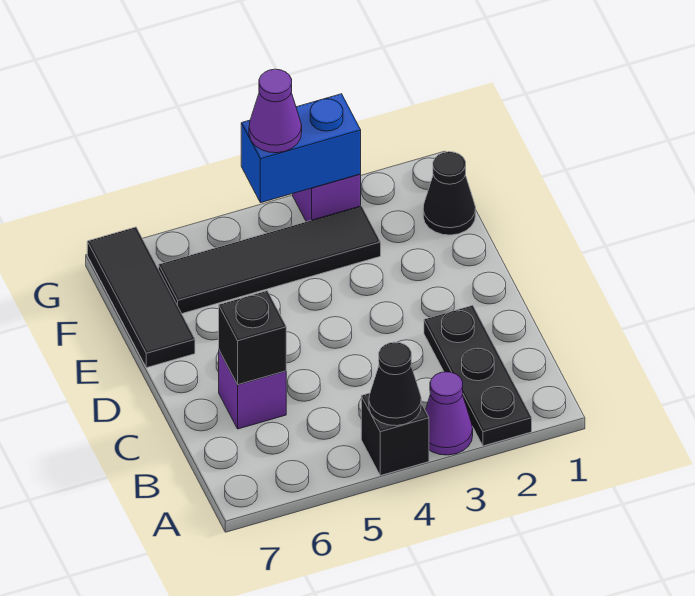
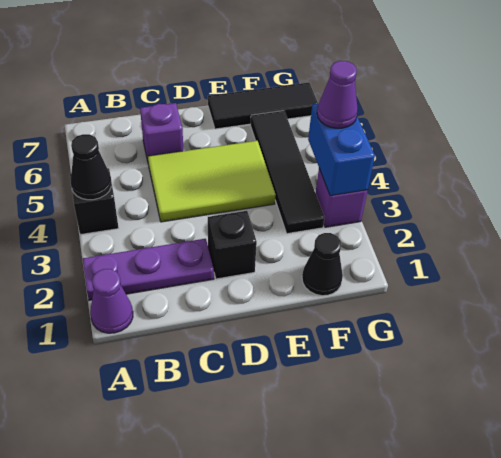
black plate A2:C2 level 1 -> purple plate A2:C2 level 1
purple cone A3 level 1 -> purple cone A1 level 1
none -> lime tile C4:E5 level 1
black brick C6 level 2 -> black brick D2 level 1

